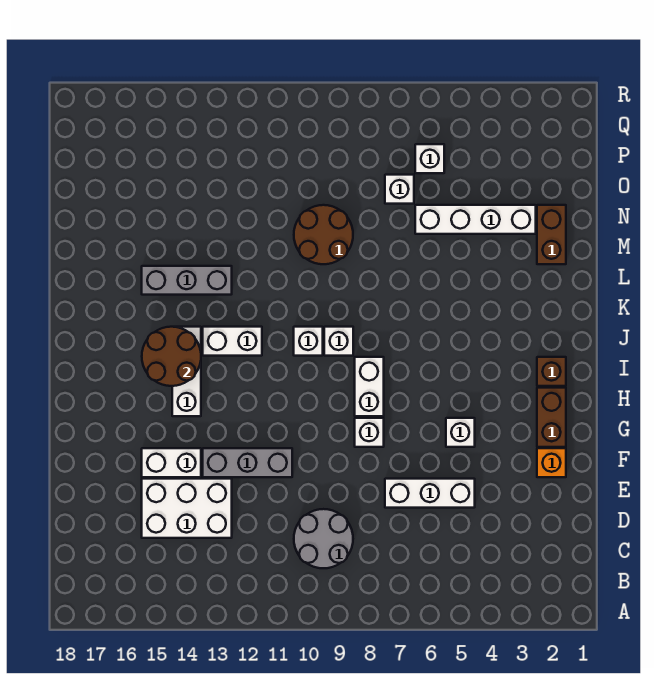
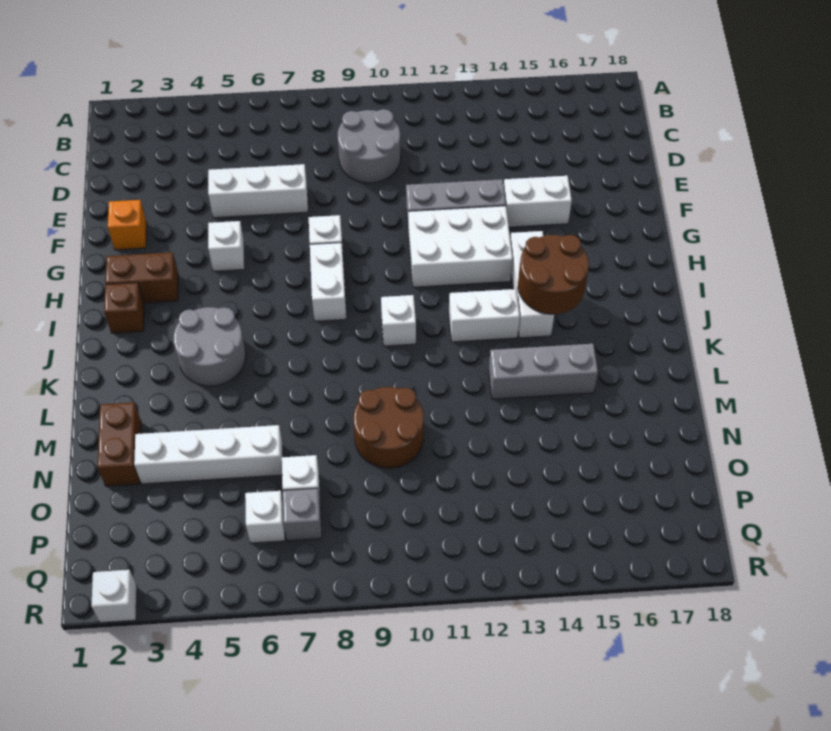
white brick D13:E15 level 1 -> white brick G11:H13 level 1
brown brick G2:H2 level 1 -> brown brick H2:H3 level 1
none -> grey round brick J4:K5 level 1
white brick J9 level 1 -> white brick R2 level 1
none -> grey brick P7 level 1

